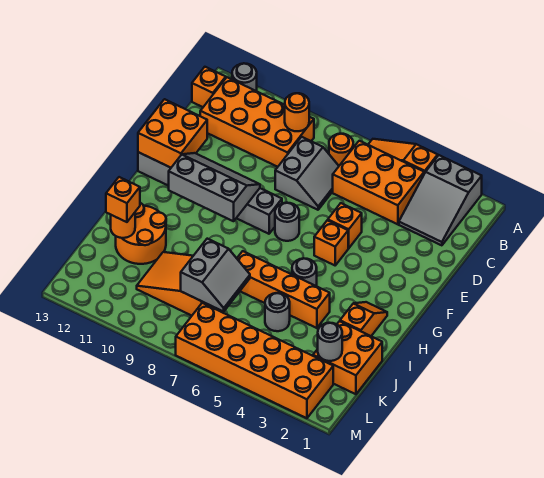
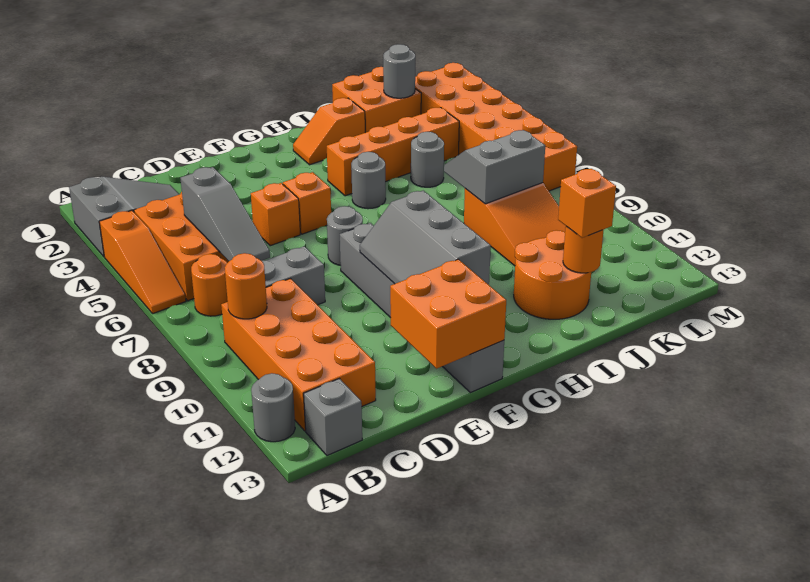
orange brick B13 level 1 -> grey brick B13 level 1
none -> grey slope C5:C7 level 2 top 5
orange brick I4:I7 level 1 -> orange brick H4:K4 level 1

